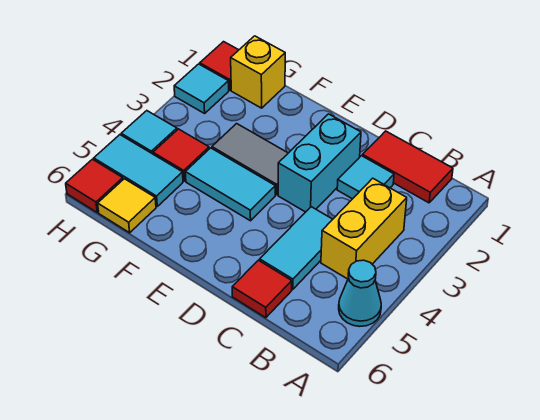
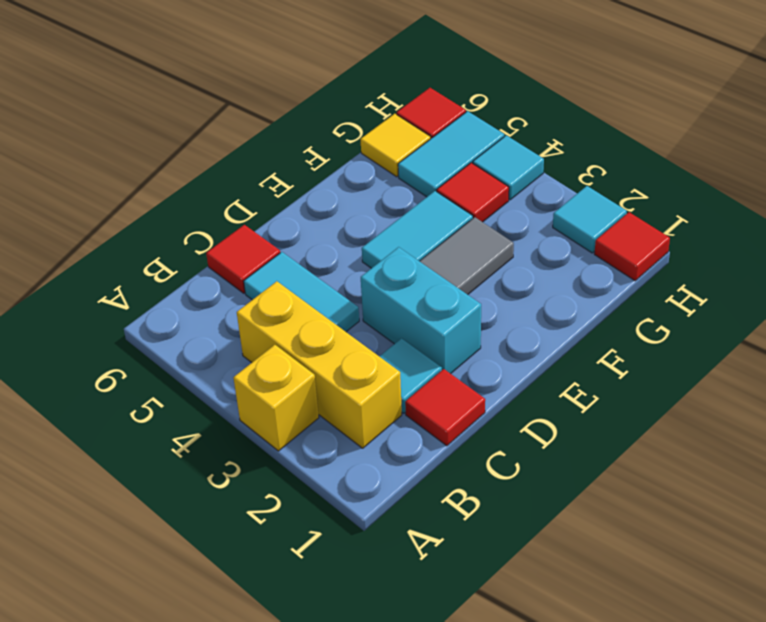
cyan cone A5 level 1 -> none
red tile B1:C1 level 1 -> red tile C1 level 1
yellow brick B3:B4 level 1 -> yellow brick B2:B4 level 1
yellow brick G1 level 1 -> yellow brick A3 level 1

